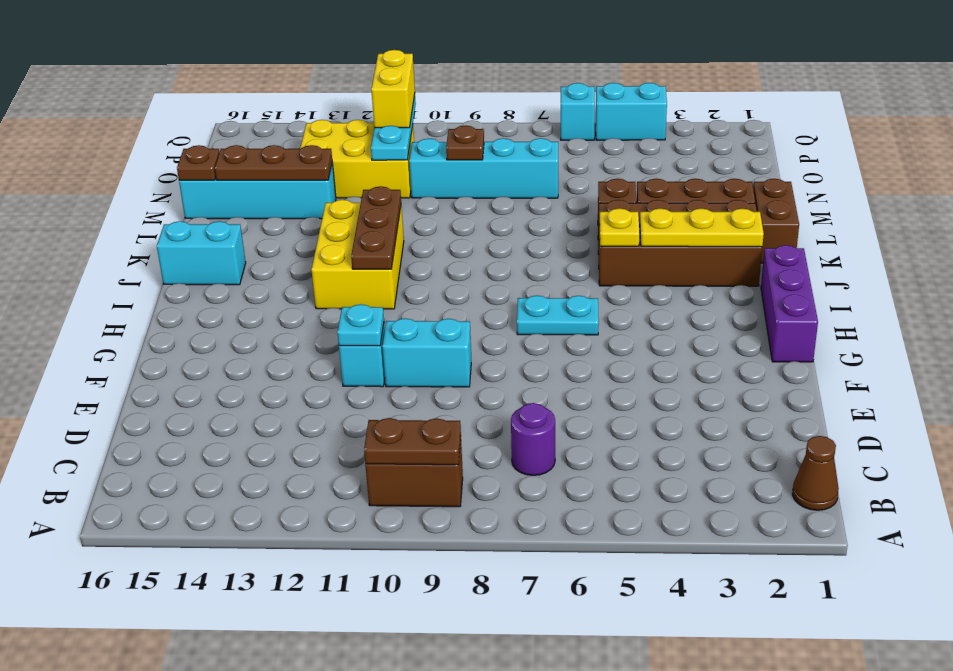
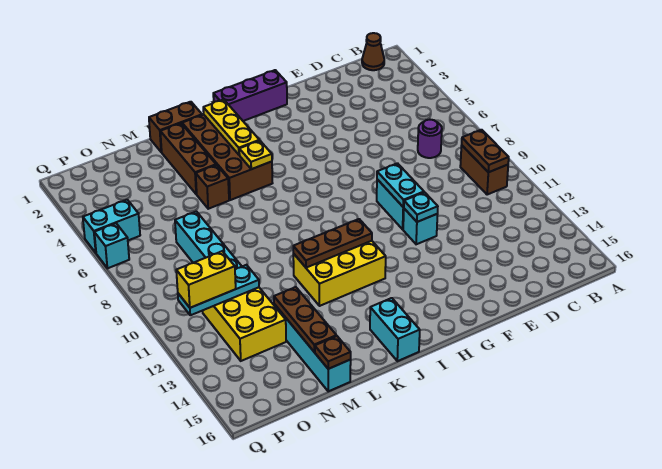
cyan plate H6:H7 level 1 -> cyan plate F9:F10 level 2
brown plate N9 level 2 -> none
cyan brick Q4:Q5 level 1 -> cyan brick P5:Q5 level 1

